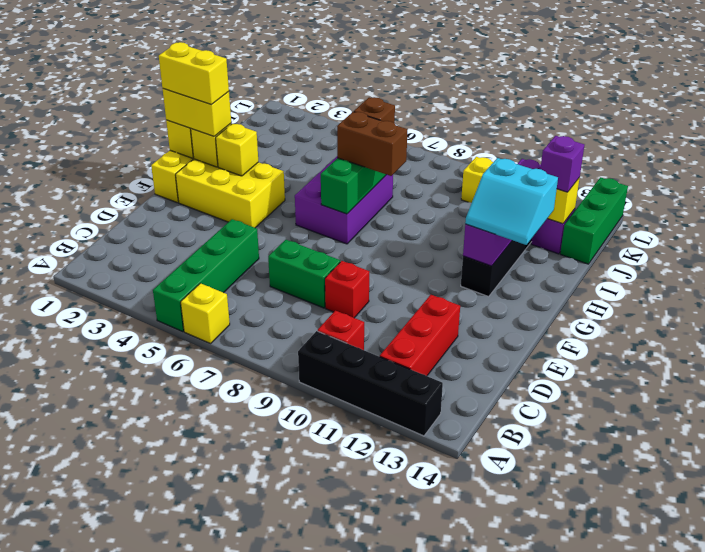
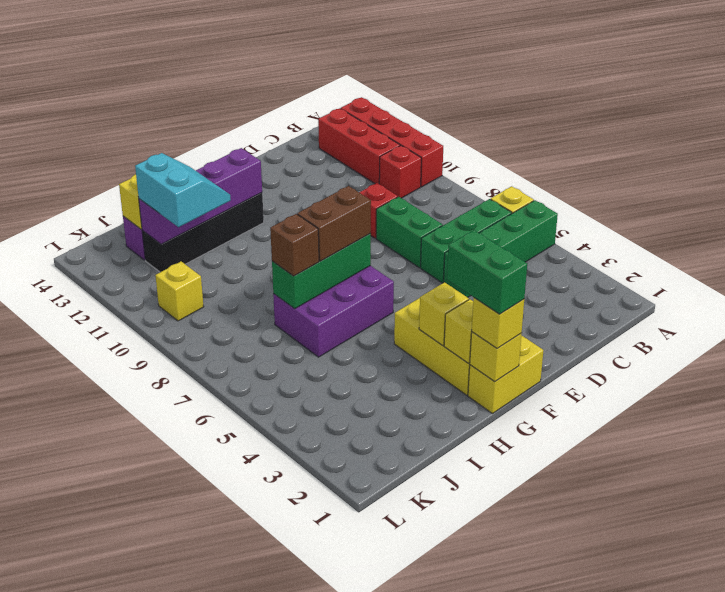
black brick A10:A13 level 1 -> red brick A10:A13 level 1
red brick B12:D12 level 1 -> red brick B11:B13 level 1
yellow brick G1:G2 level 3 -> yellow brick G1 level 3
yellow brick G1:G2 level 4 -> green brick G1:G2 level 4
cyan slope G12:H13 level 3 top H -> cyan slope I11:J12 level 3 top J
brown brick H7:H8 level 3 -> brown brick G7:H7 level 3
purple brick J13 level 3 -> none
green brick J14:L14 level 1 -> green brick B6:D6 level 1

